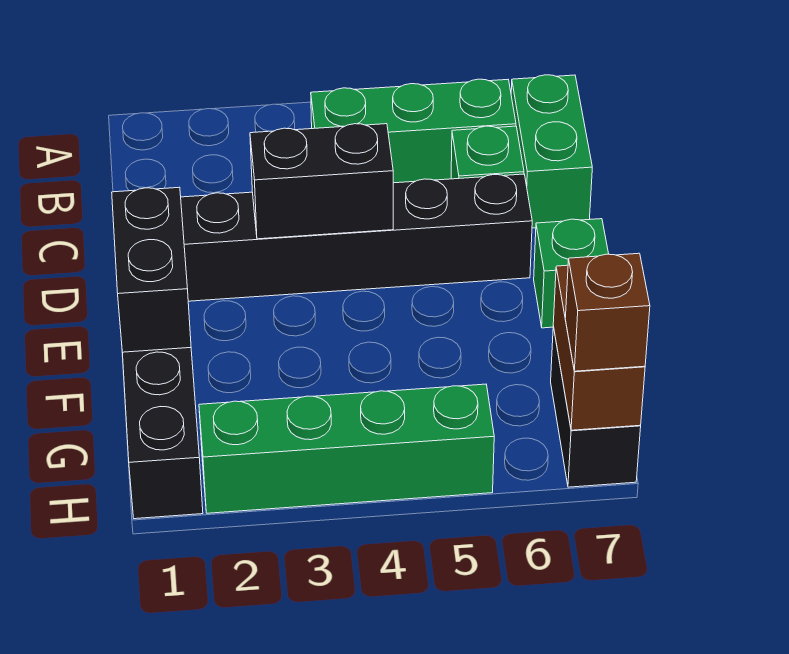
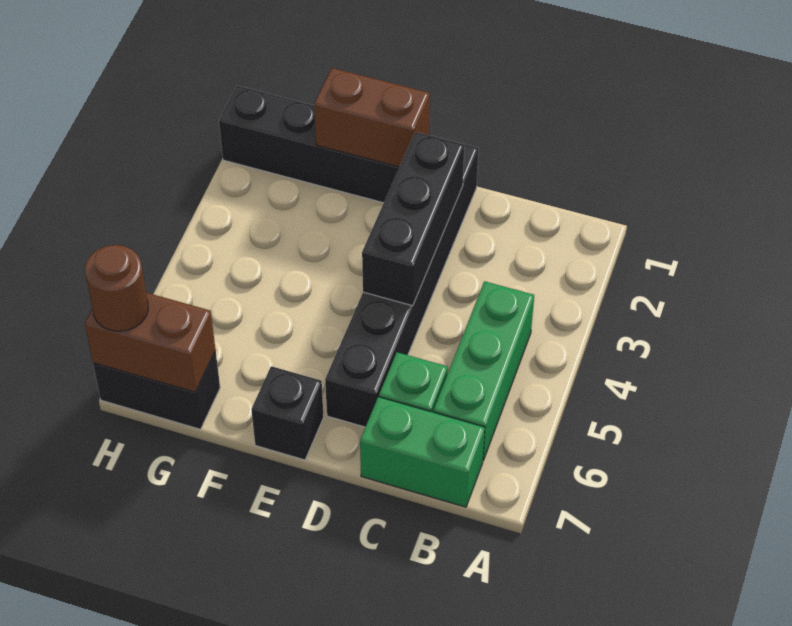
black brick D3:D4 level 2 -> black brick D2:D4 level 2
black brick E1:F1 level 2 -> brown brick E1:F1 level 2
green brick E7 level 1 -> black brick E7 level 1
green brick H2:H5 level 1 -> none
brown brick H7 level 3 -> brown round brick H7 level 3

